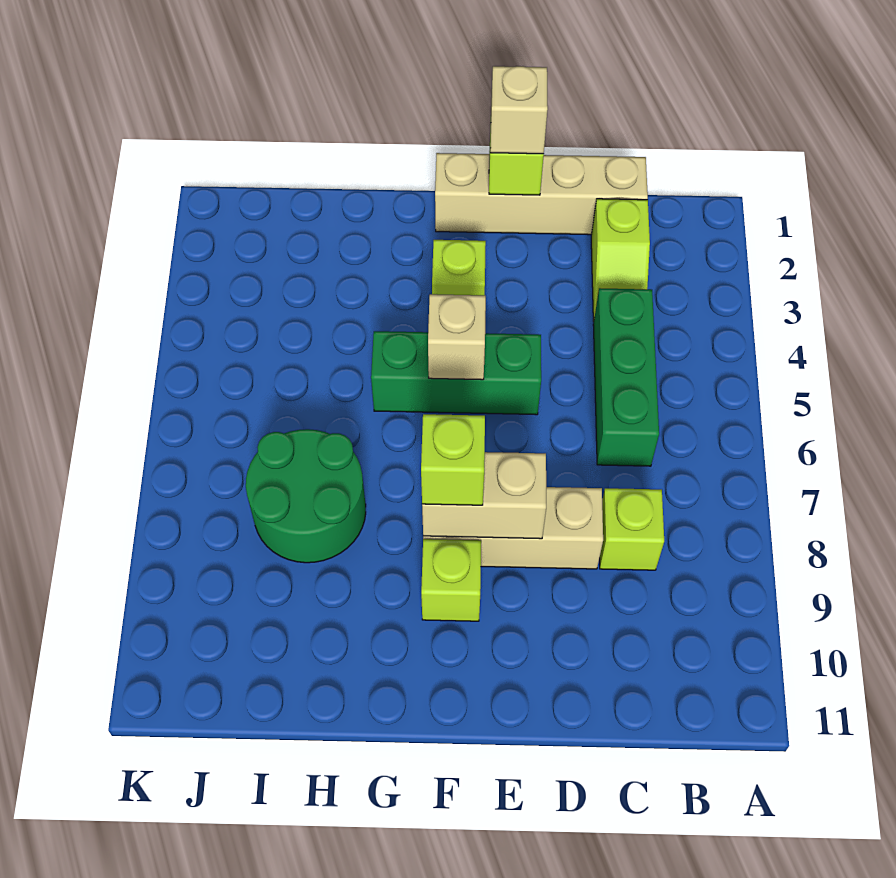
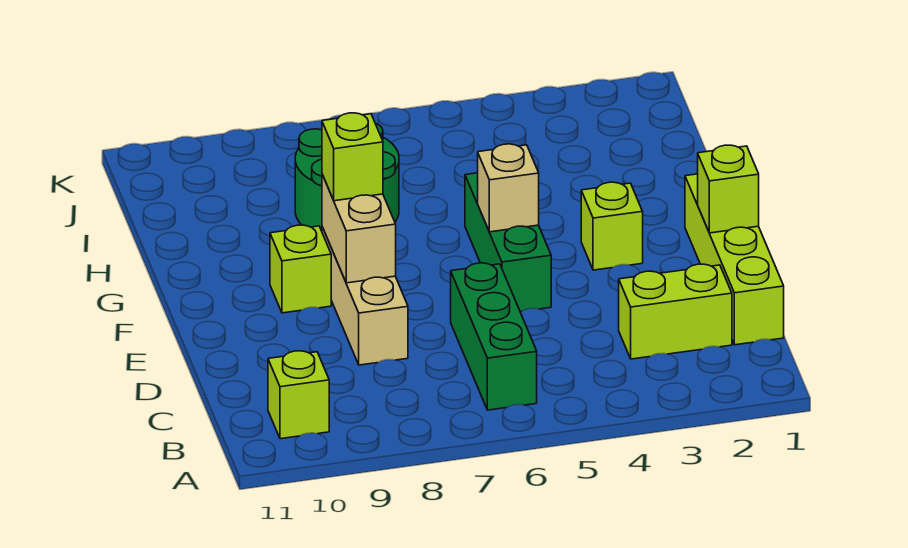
tan brick C1:F1 level 1 -> lime brick C1:F1 level 1
lime slope C2:C3 level 1 top 2 -> lime brick C2:C3 level 1
green brick C4:C6 level 1 -> green brick B6:D6 level 1
lime brick C8 level 1 -> lime brick B10 level 1
tan brick E1 level 3 -> none

